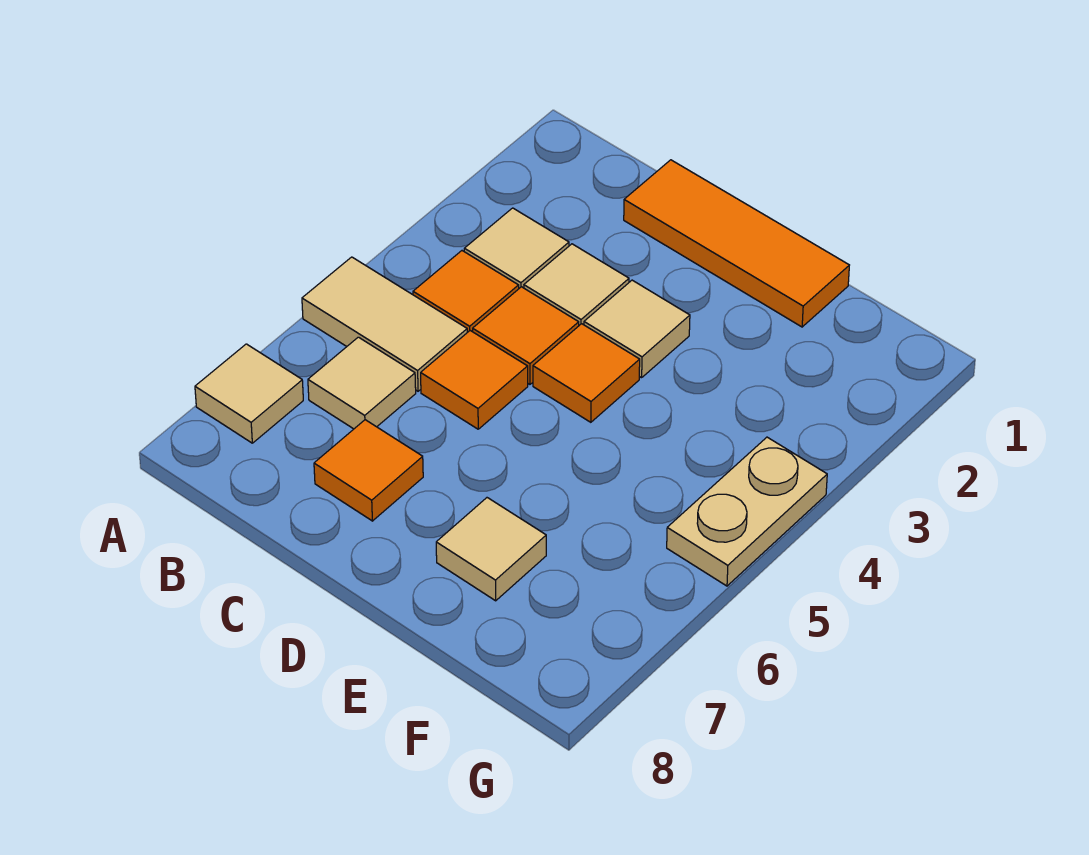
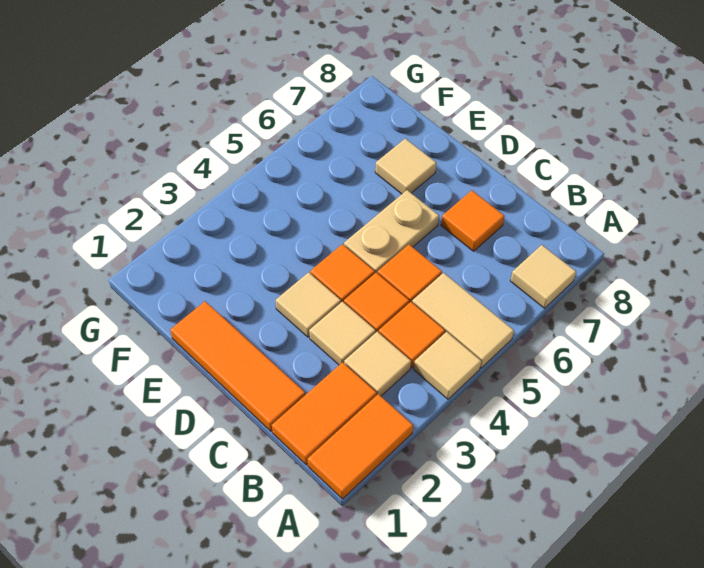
none -> orange tile A1:A2 level 1
none -> orange tile B1:B2 level 1
tan tile B6 level 1 -> tan tile A4 level 1
tan plate G4:G5 level 1 -> tan plate D5:D6 level 1

